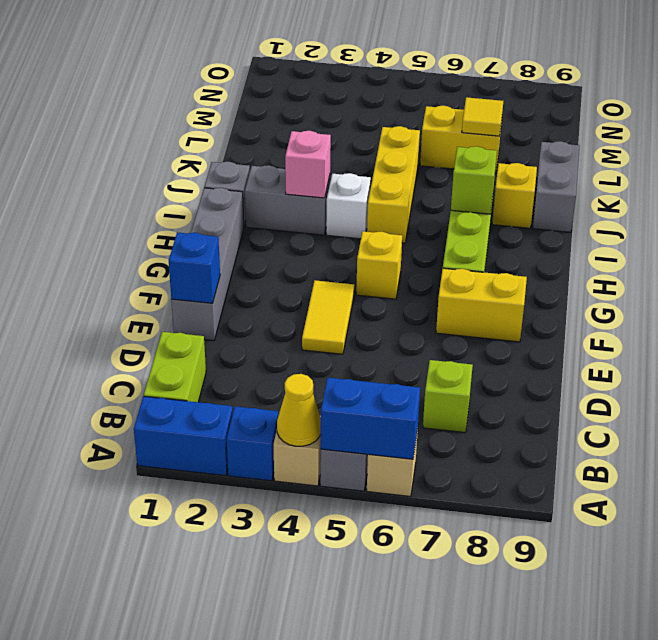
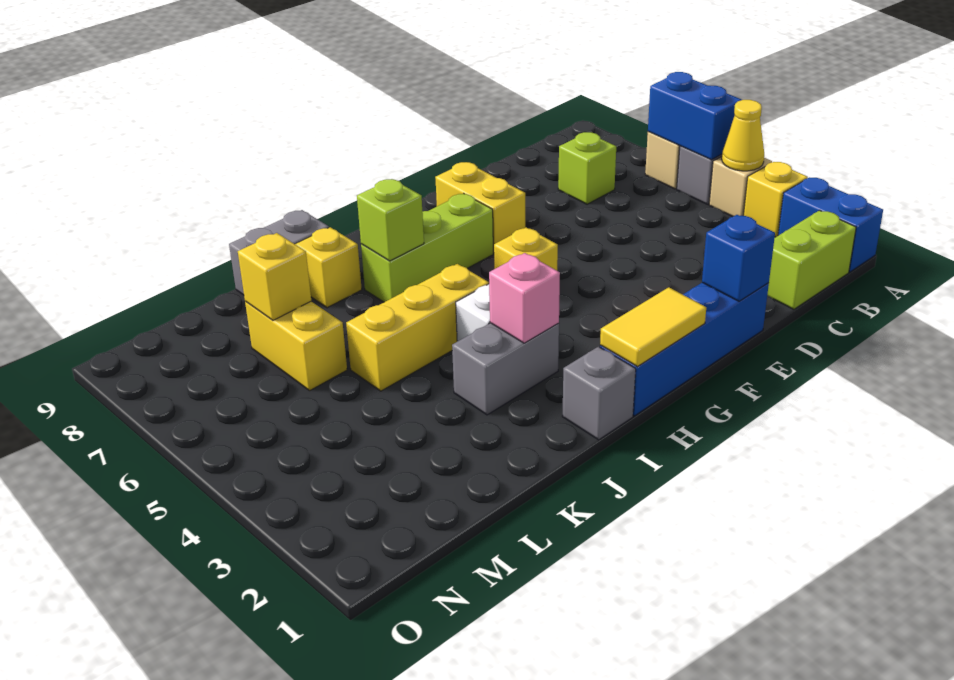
blue brick A3 level 1 -> yellow brick A3 level 1
grey brick E1:H1 level 1 -> blue brick E1:H1 level 1
yellow tile E4:F4 level 1 -> yellow tile G1:H1 level 2
grey brick I2:I3 level 1 -> grey brick I3:J3 level 1
yellow tile L7 level 2 -> yellow brick L7 level 2

